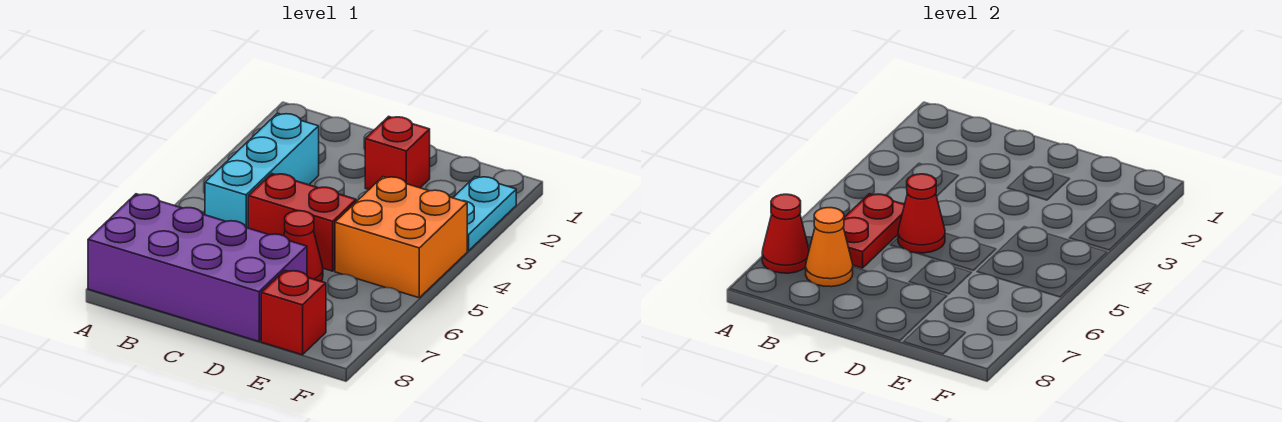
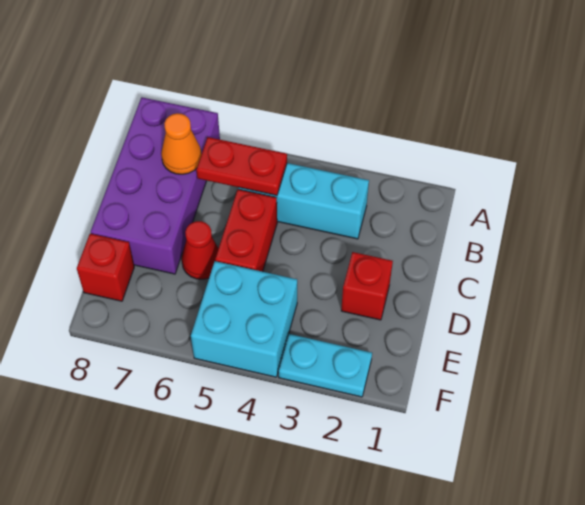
red cone A7 level 2 -> none
red cone C5 level 2 -> none
orange brick E4:F5 level 1 -> cyan brick E4:F5 level 1

